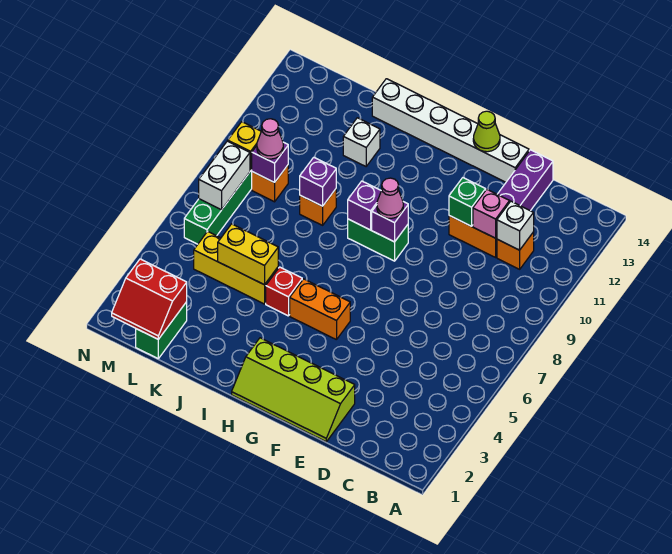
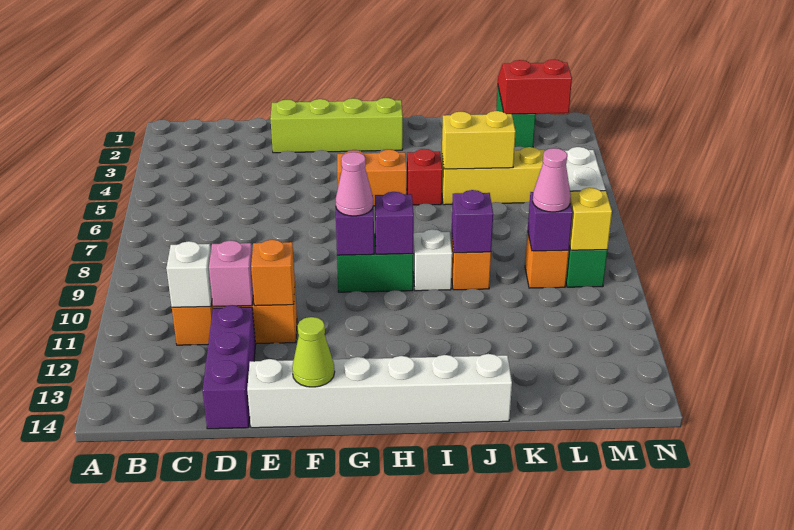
green brick E11 level 2 -> orange brick E11 level 2
white brick J12 level 1 -> white brick I9 level 1

